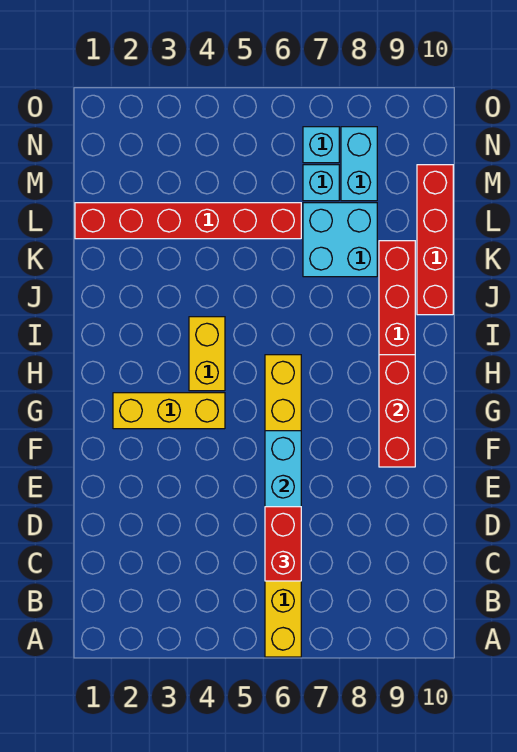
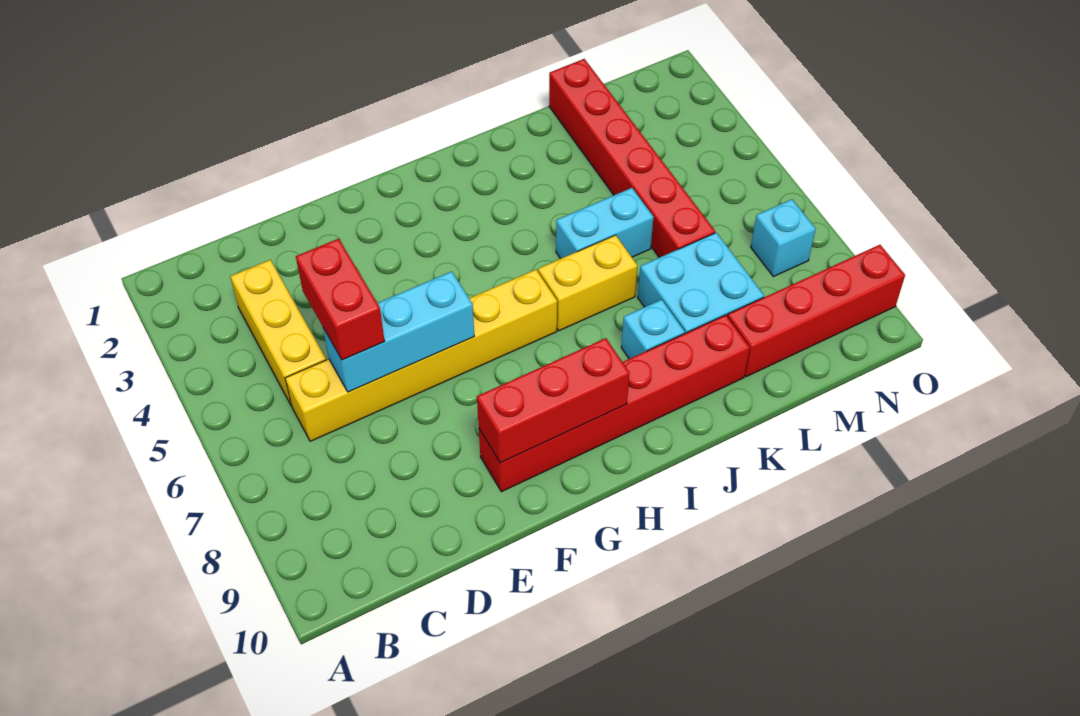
yellow brick A6:H6 level 1 -> yellow brick C6:H6 level 1
red brick C6:D6 level 3 -> red brick D5:D6 level 3
yellow brick G2:G4 level 1 -> yellow brick C3:C5 level 1
yellow brick H4:I4 level 1 -> yellow brick I6:J6 level 1
red brick J10:M10 level 1 -> red brick L9:O9 level 1
cyan brick M7 level 1 -> cyan brick J8 level 1
cyan brick M8:N8 level 1 -> cyan brick J5:K5 level 1

